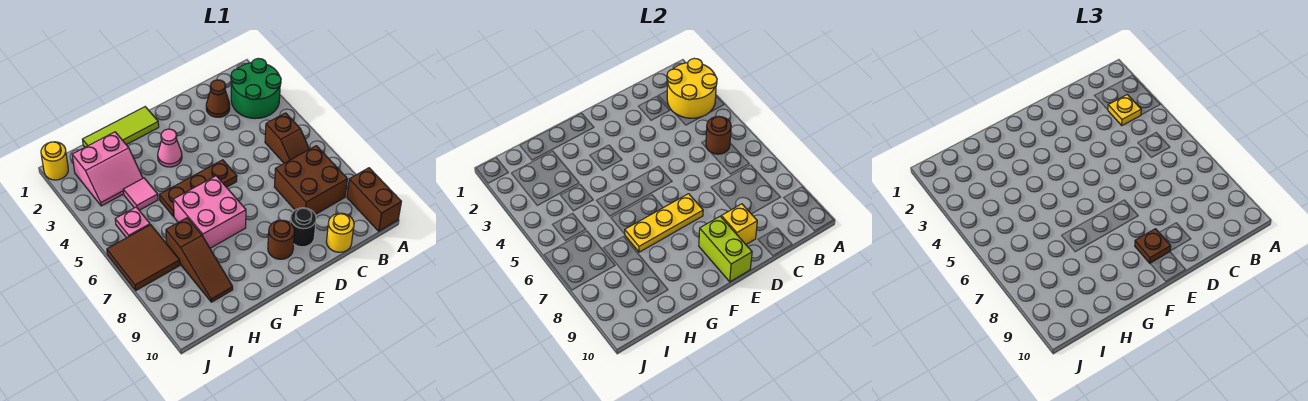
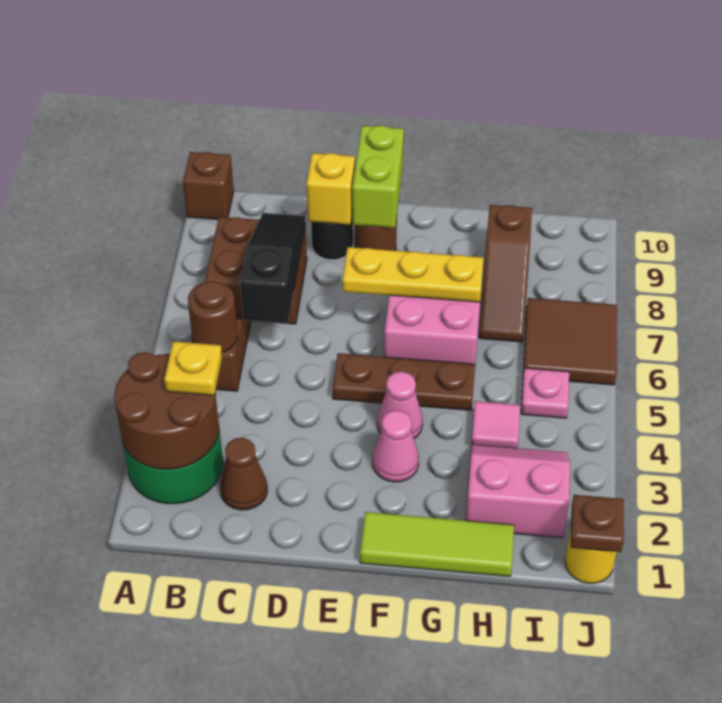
yellow round brick A2:B3 level 2 -> brown round brick A2:B3 level 2
brown brick A9:A10 level 1 -> brown brick A10 level 1
none -> black slope C6:C8 level 2 top 6
yellow round brick C10 level 1 -> none
brown plate E9 level 3 -> brown plate J1 level 2
none -> pink cone F4 level 1
brown slope H7:H9 level 1 top 7 -> brown slope H7:H9 level 1 top 9

